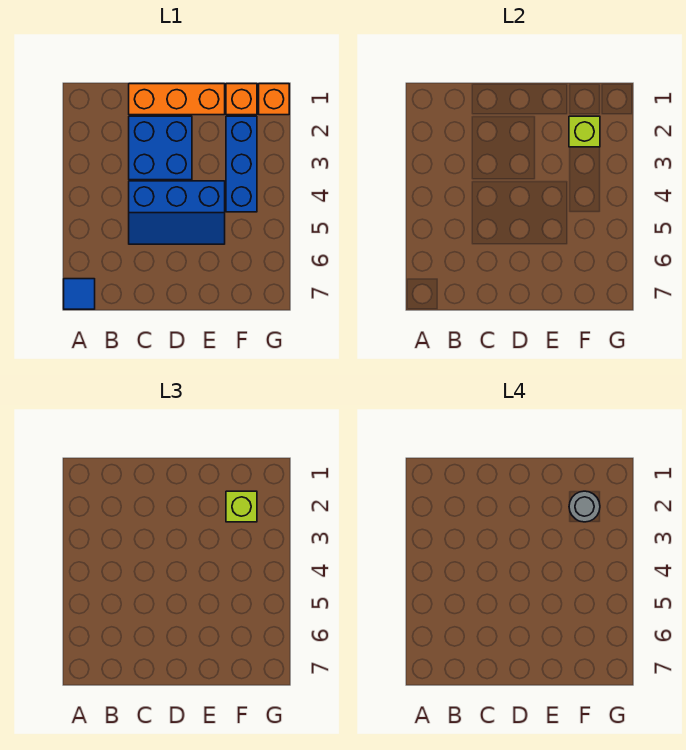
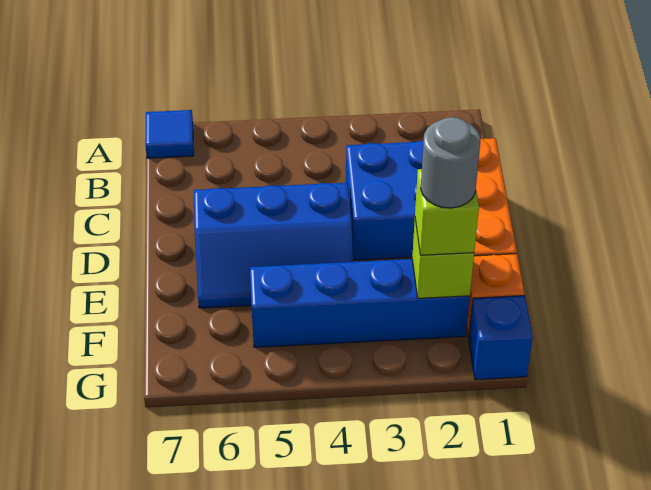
blue slope C4:E5 level 1 top 4 -> blue slope D4:E6 level 1 top D
blue brick F2:F4 level 1 -> blue brick F2:F5 level 1
orange brick G1 level 1 -> blue brick G1 level 1

